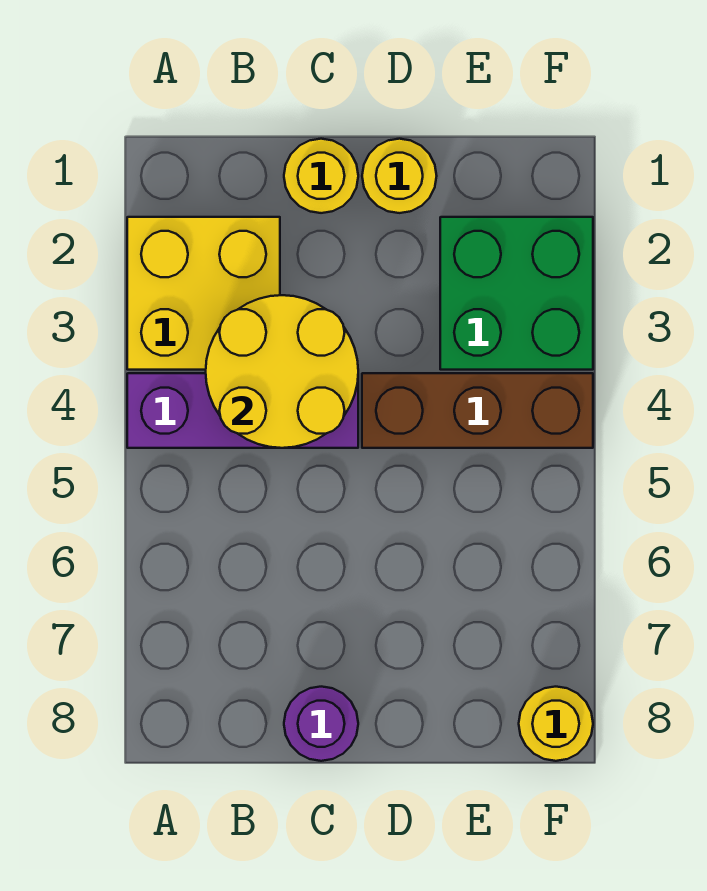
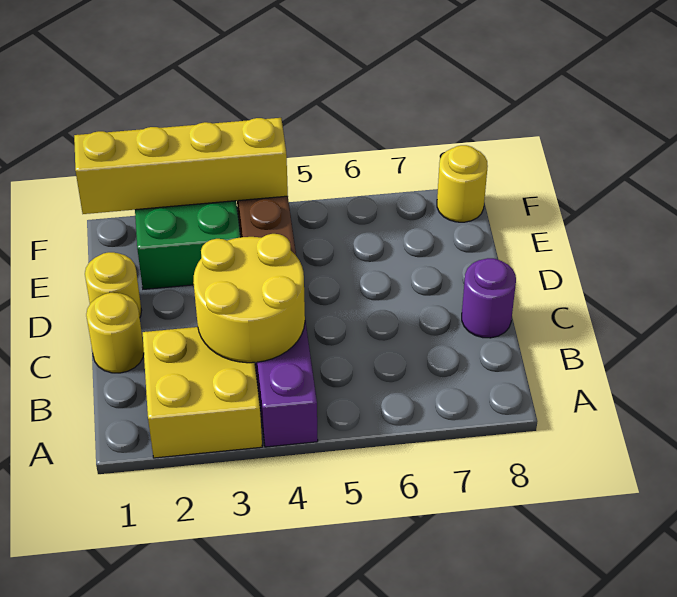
none -> yellow brick F1:F4 level 2

